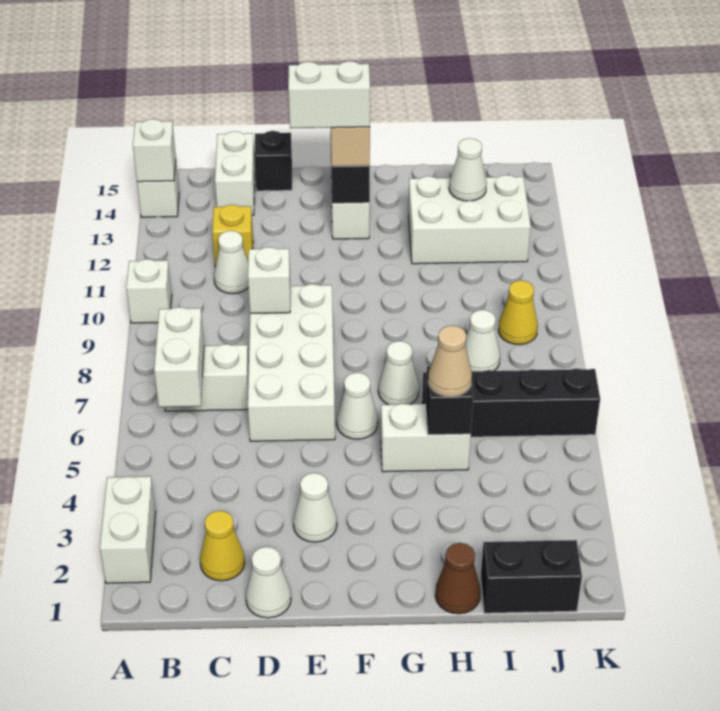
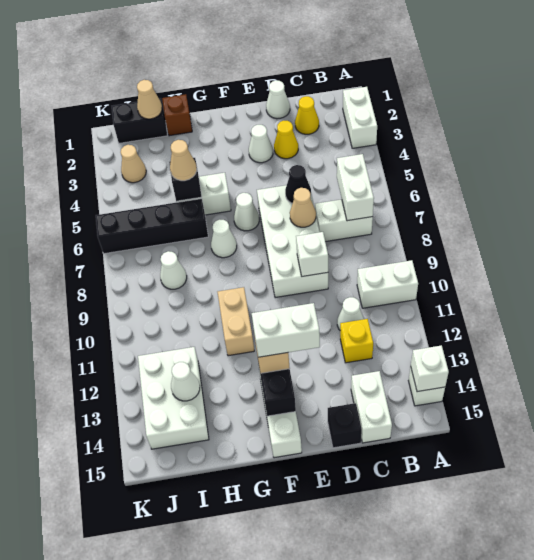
white brick A10 level 1 -> white brick A10:B10 level 1
none -> black cone D6 level 2
none -> tan cone D7 level 2
none -> tan brick G10:G11 level 1
brown cone H1 level 1 -> brown brick H1 level 1
white brick H12:J13 level 1 -> white brick I12:J14 level 1
none -> tan cone I1 level 2
none -> tan cone J3 level 1
yellow cone J9 level 1 -> yellow cone D3 level 1

